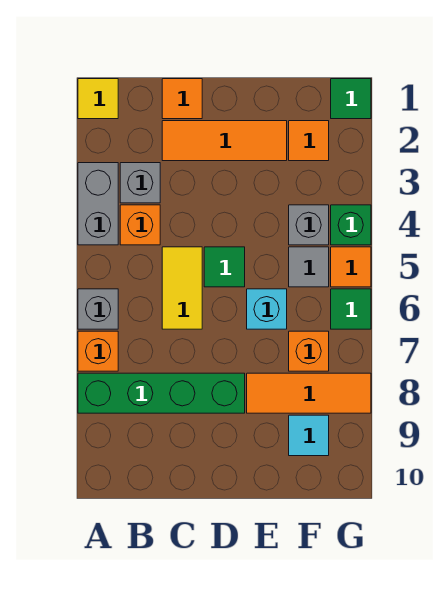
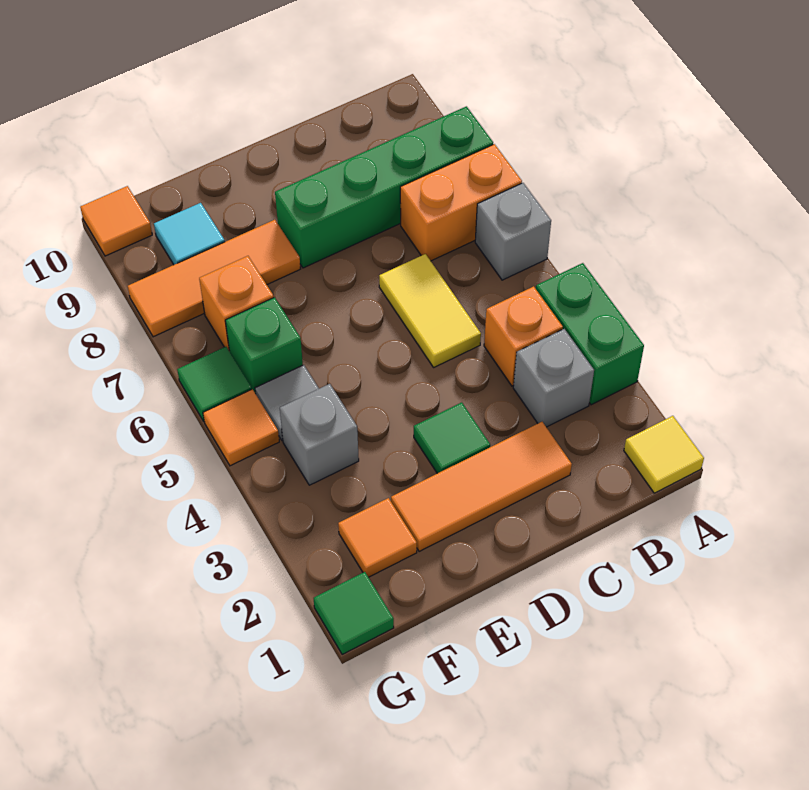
grey brick A3:A4 level 1 -> green brick A3:A4 level 1
orange brick A7 level 1 -> orange brick A7:B7 level 1
orange tile C1 level 1 -> orange tile G10 level 1
green tile D5 level 1 -> green tile D3 level 1
cyan brick E6 level 1 -> none
green brick G4 level 1 -> green brick F6 level 1

